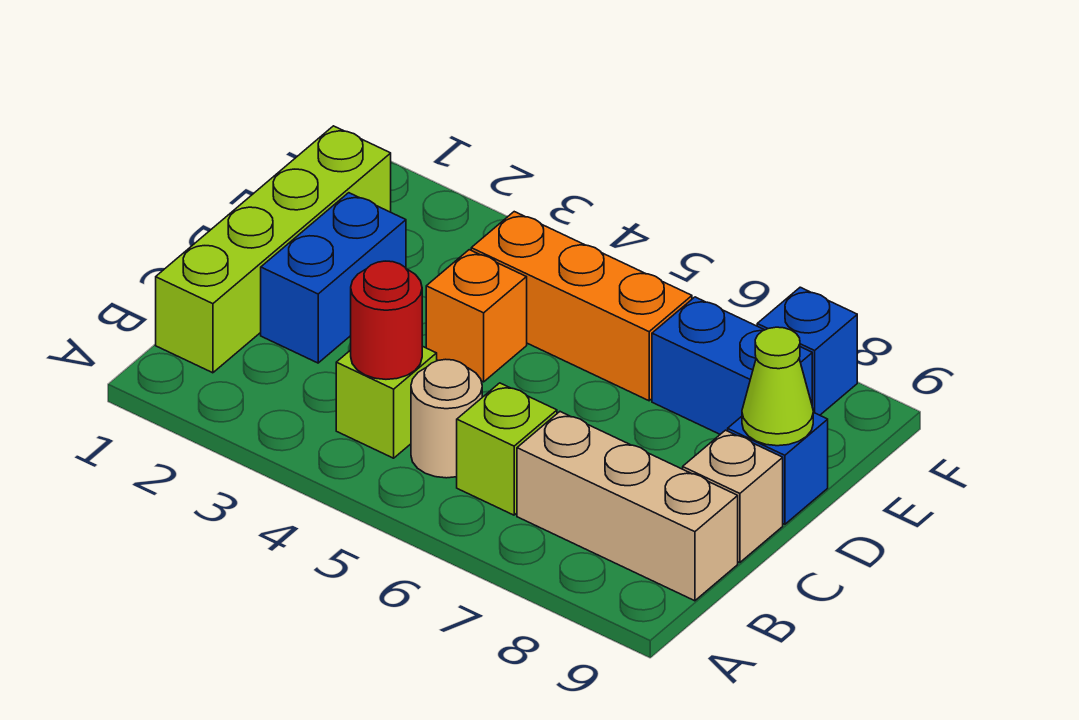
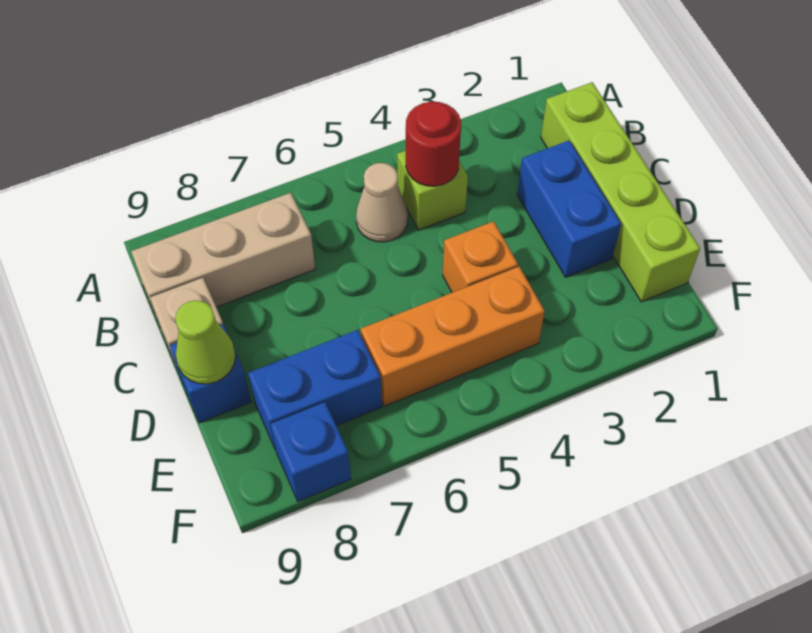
tan round brick B5 level 1 -> tan cone B5 level 1
lime brick B6 level 1 -> none

